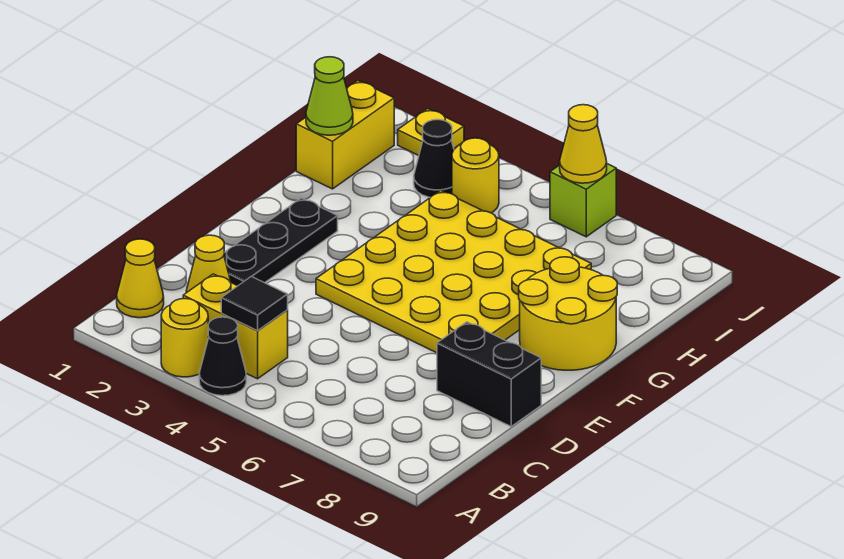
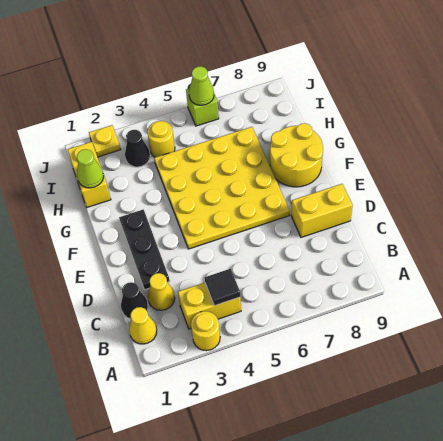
black cone A4 level 1 -> black cone C1 level 1
black brick D8:D9 level 1 -> yellow brick D8:D9 level 1
yellow cone J6 level 2 -> lime cone J6 level 2

